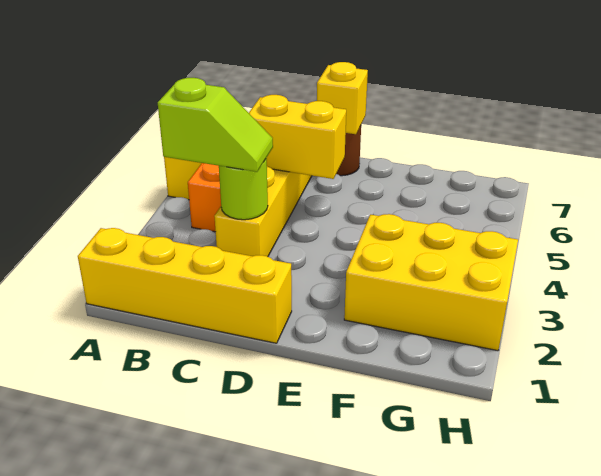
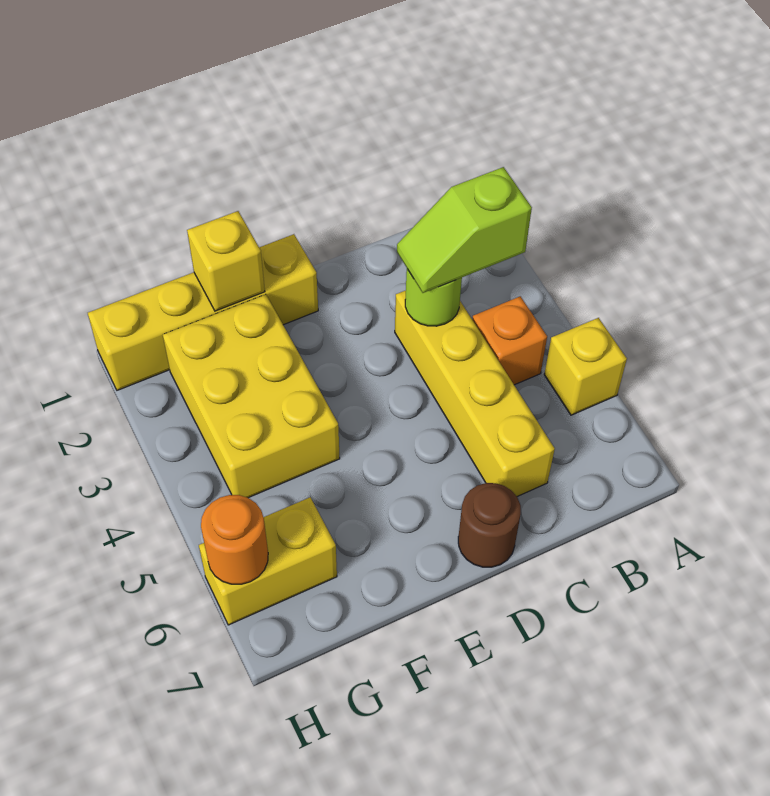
yellow brick A1:D1 level 1 -> yellow brick E1:H1 level 1
yellow brick C5:D5 level 2 -> yellow brick G6:H6 level 1
yellow brick D7 level 2 -> yellow brick F1 level 2
yellow brick F2:H3 level 1 -> yellow brick F2:G4 level 1
none -> orange round brick H6 level 2

